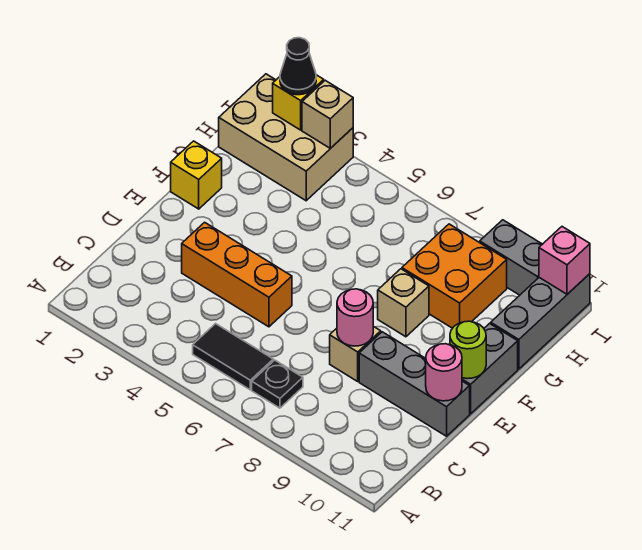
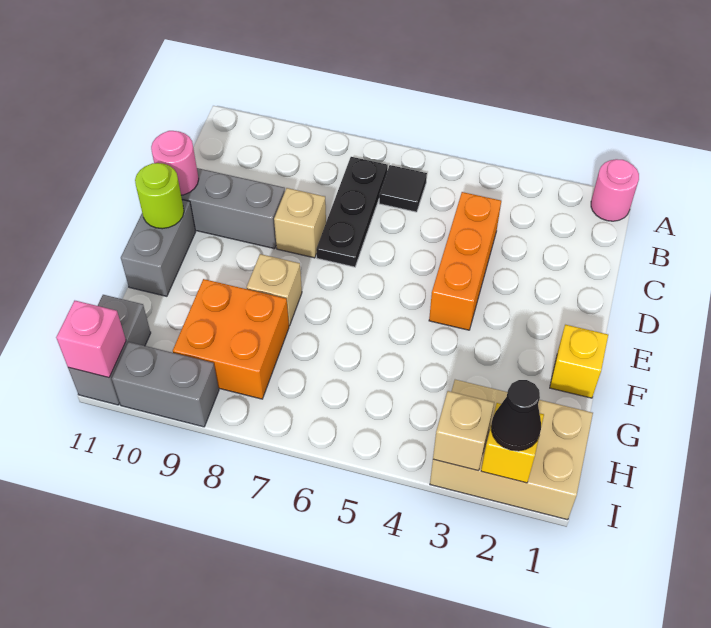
black tile B5:B6 level 1 -> black tile B6 level 1
black plate B7 level 1 -> black plate B7:D7 level 1
orange brick D3:D5 level 1 -> orange brick C4:E4 level 1
pink round brick D8 level 2 -> pink round brick A1 level 1
grey brick G11:I11 level 1 -> grey brick H11:I11 level 1

